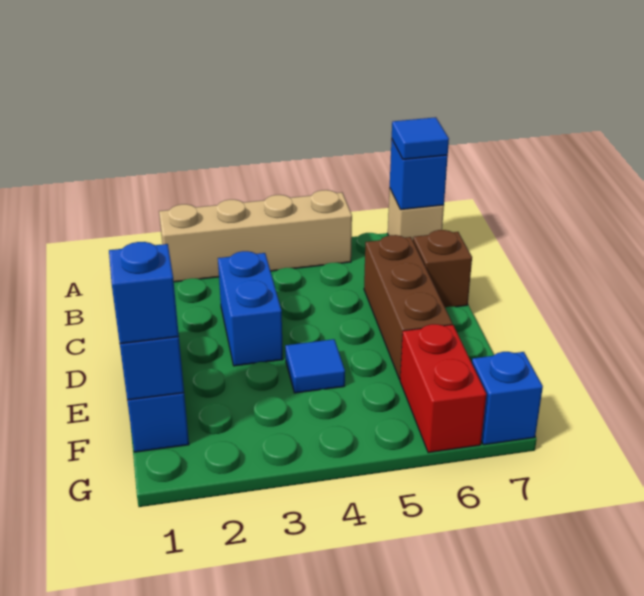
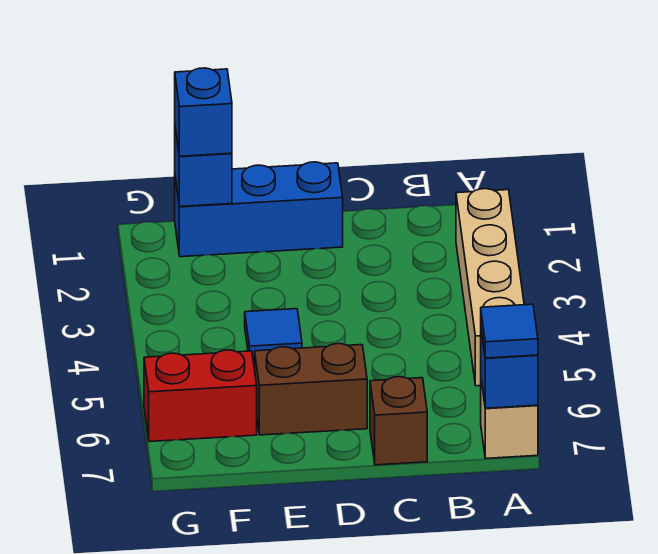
blue brick C3:D3 level 1 -> none
brown brick C6:E6 level 1 -> brown brick D6:E6 level 1
blue brick G7 level 1 -> none

